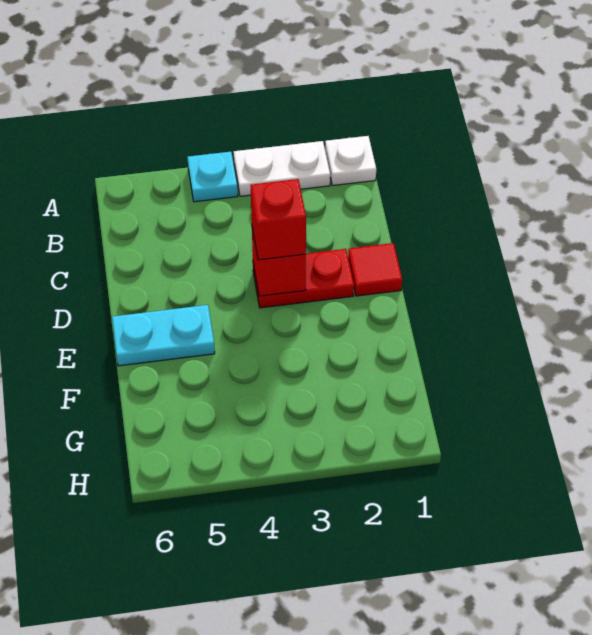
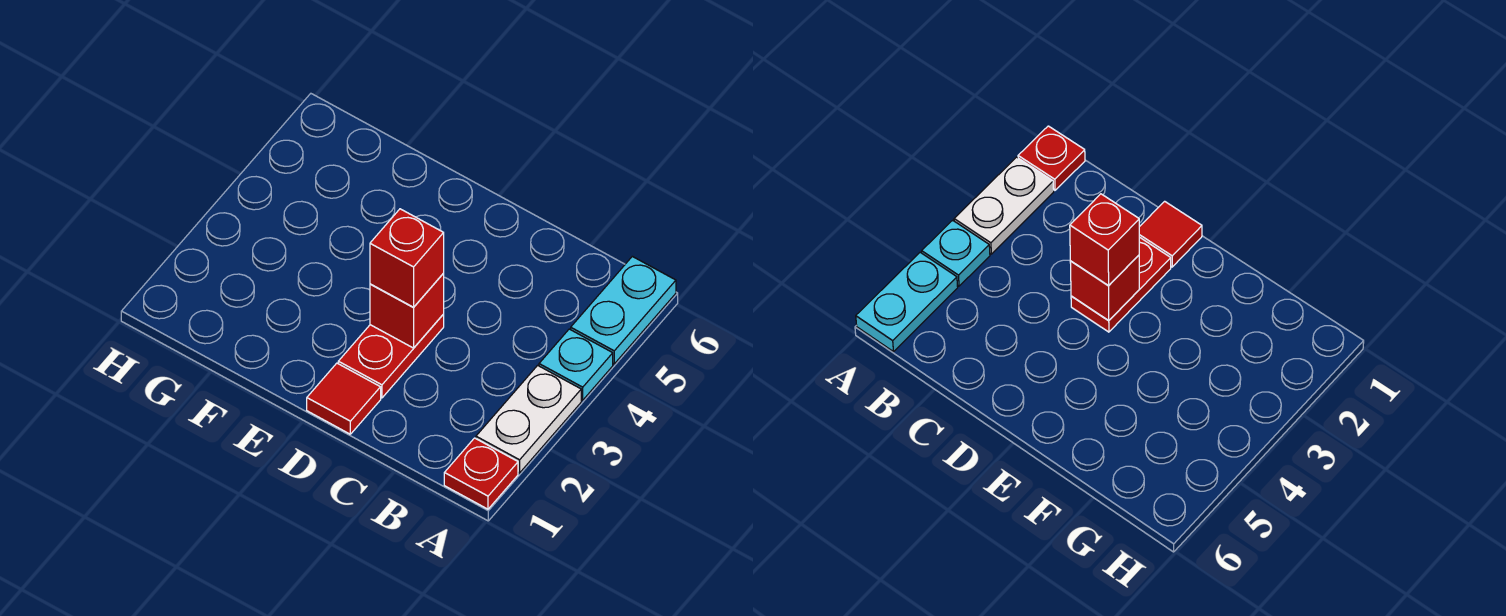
white plate A1 level 1 -> red plate A1 level 1
cyan plate E5:E6 level 1 -> cyan plate A5:A6 level 1

